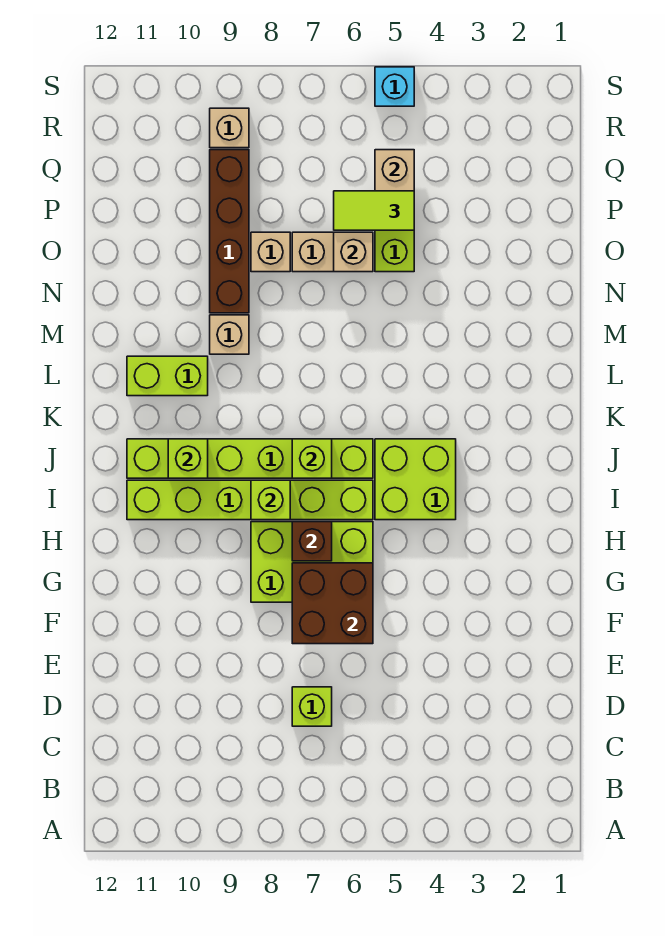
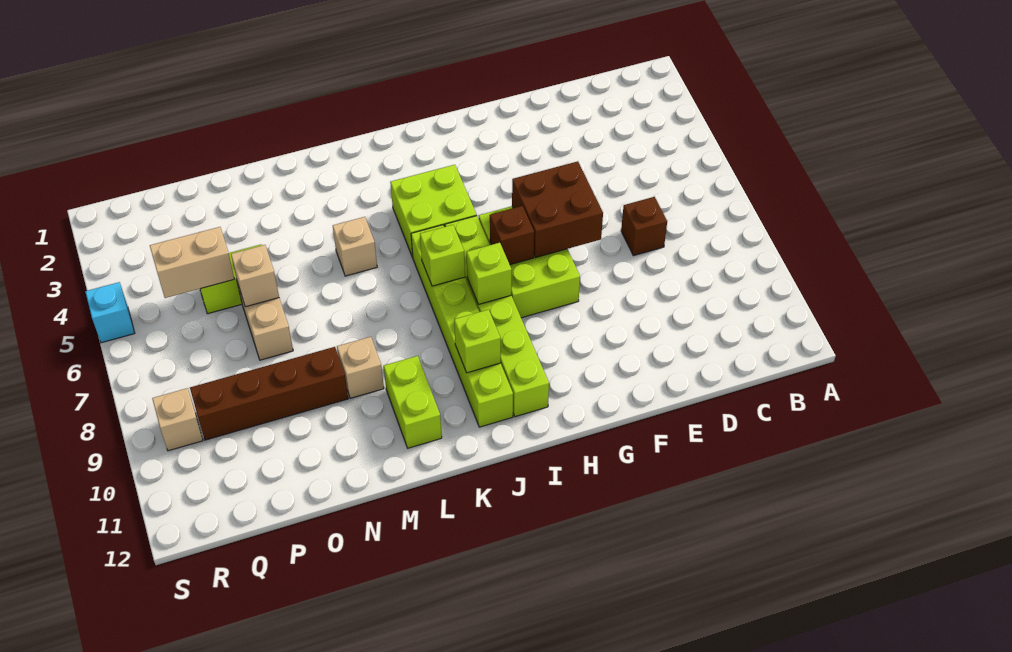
lime brick D7 level 1 -> brown brick D7 level 1
tan brick O8 level 1 -> tan brick L5 level 1
lime tile P5:P6 level 3 -> none

